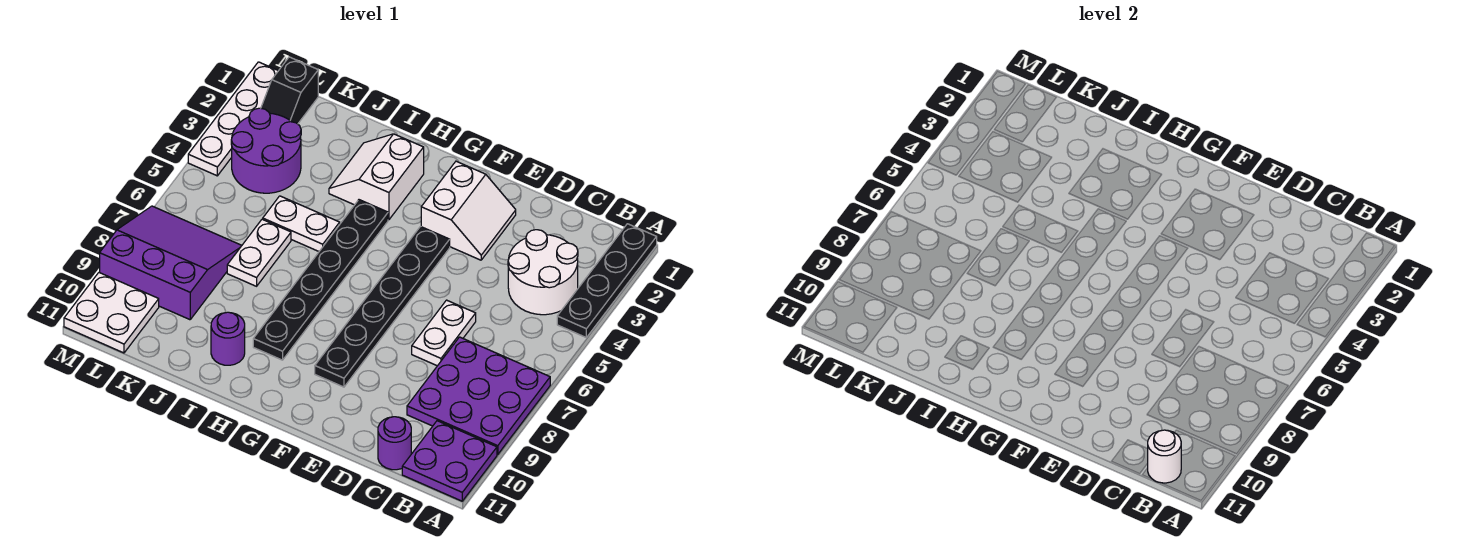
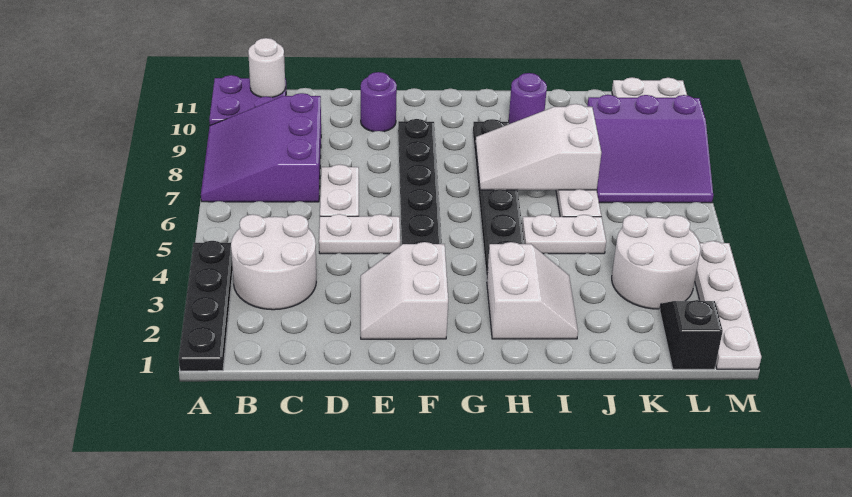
purple plate A7:C9 level 1 -> purple slope A7:C9 level 1 top C
purple round brick C11 level 1 -> purple round brick E10 level 1
none -> white plate D5:E5 level 1
none -> white slope H7:J8 level 2 top J
purple round brick K3:L4 level 1 -> white round brick K3:L4 level 1

